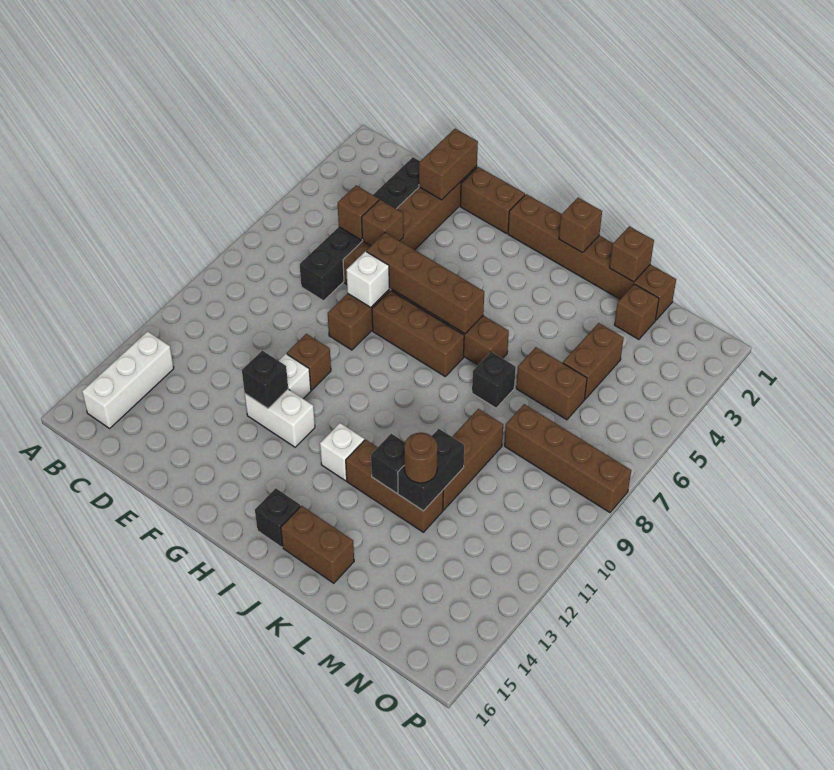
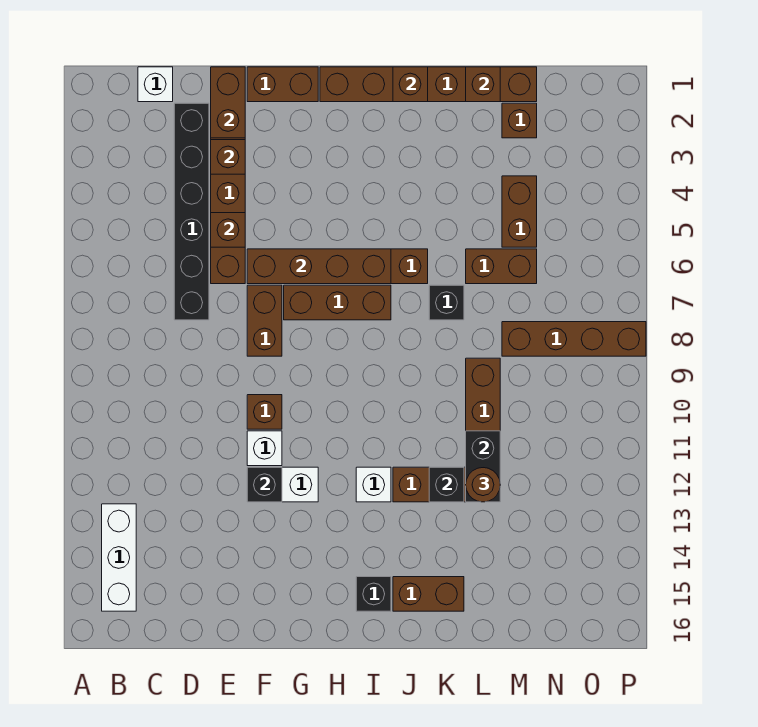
brown brick D5 level 2 -> brown brick E3 level 2
white brick F7 level 2 -> white brick C1 level 1

